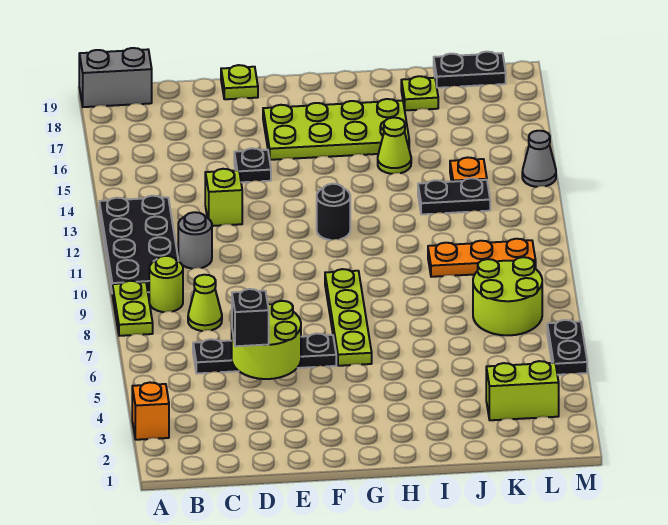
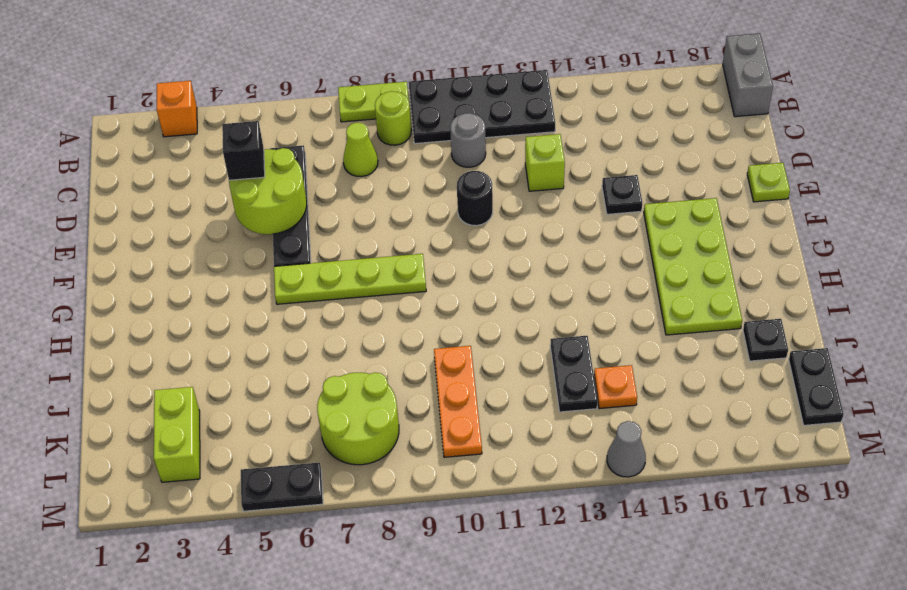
black round brick G12 level 1 -> black round brick E11 level 1
lime cone I15 level 1 -> none
lime plate J18 level 1 -> black plate J18 level 1

